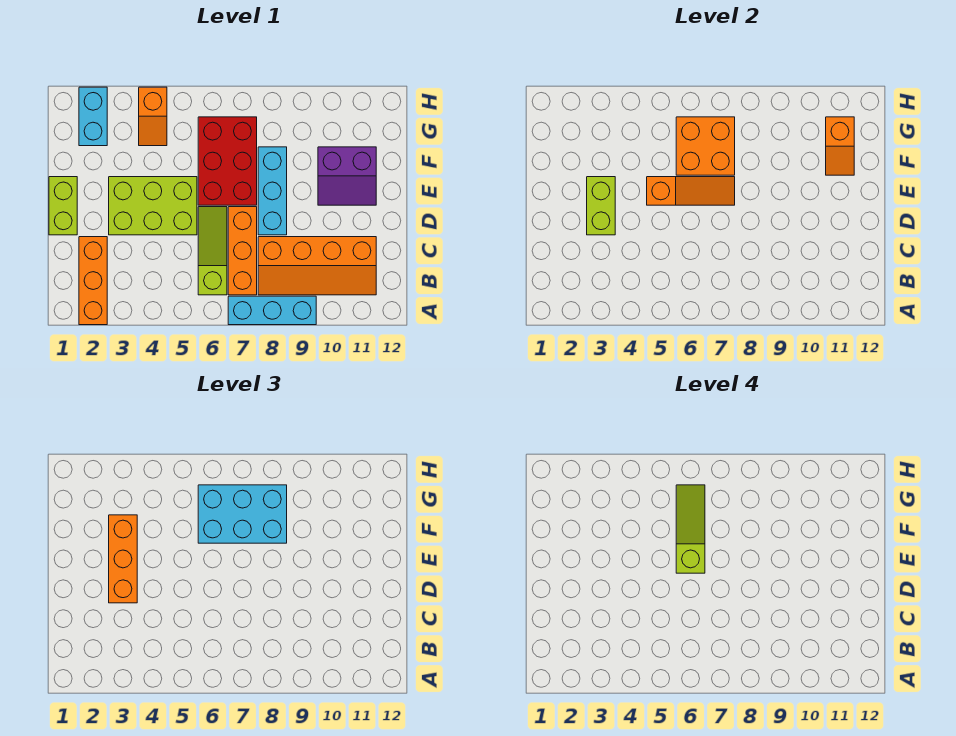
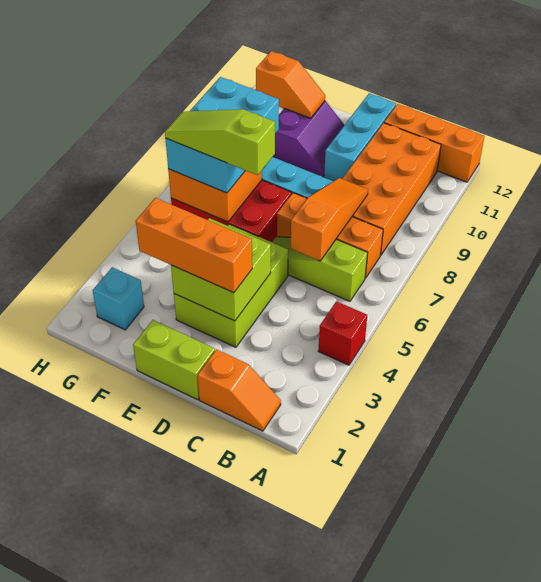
orange brick A2:C2 level 1 -> orange brick A12:C12 level 1
none -> red brick A4 level 1
cyan brick A7:A9 level 1 -> cyan brick D10:D12 level 1
orange slope B8:C11 level 1 top C -> orange brick B8:C11 level 1
lime brick D3:E3 level 2 -> lime brick D3:E4 level 2
orange slope E5:E7 level 2 top 5 -> orange slope C6:C8 level 2 top 6
cyan brick G2:H2 level 1 -> cyan brick G2 level 1
orange slope G4:H4 level 1 top H -> orange slope B1:C1 level 1 top C

